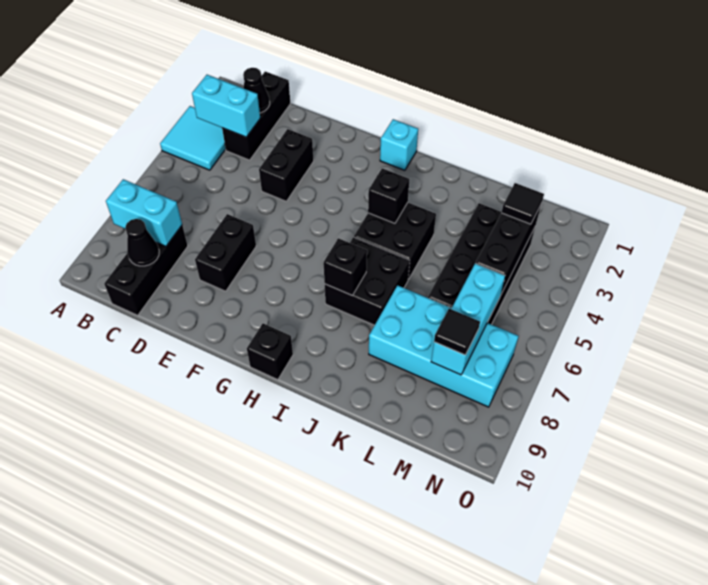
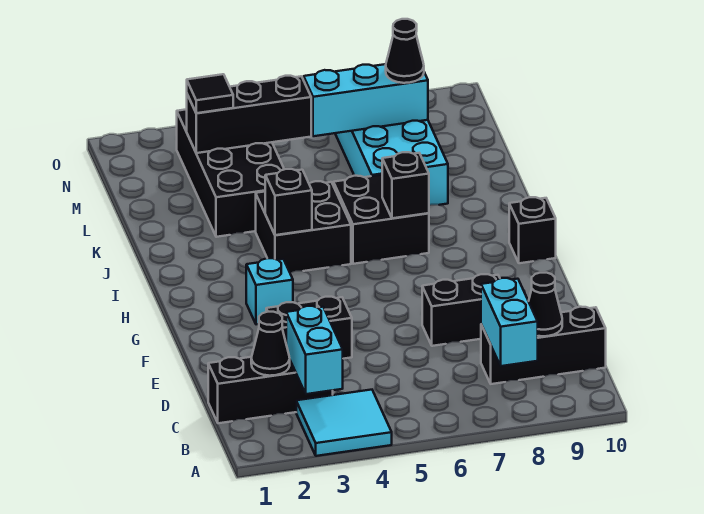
cyan brick H1 level 1 -> cyan brick G3 level 1
black brick L3:M6 level 1 -> black brick K3:N4 level 1
black tile M8 level 3 -> black cone M8 level 3

